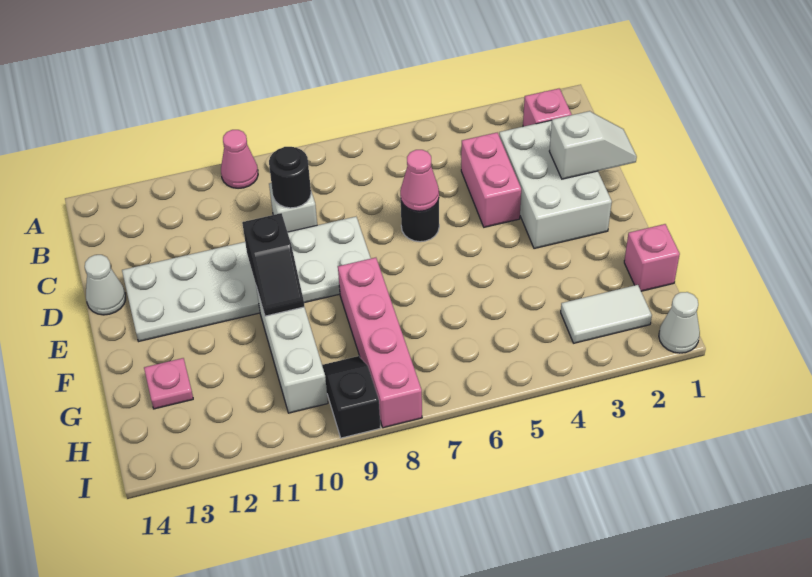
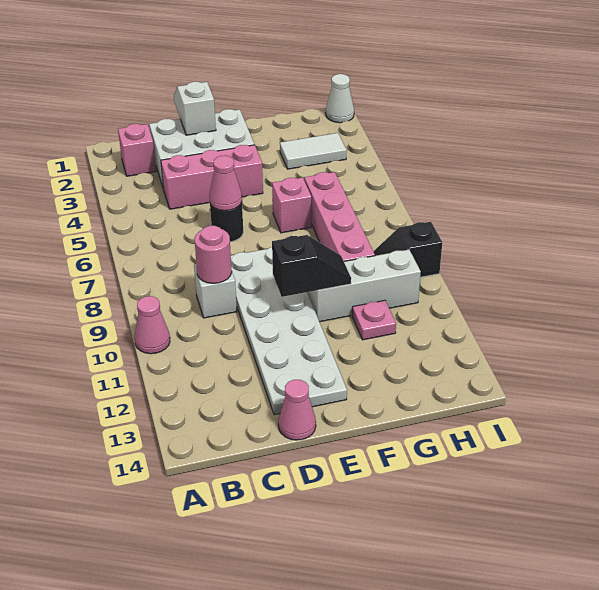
pink brick C4:D4 level 1 -> pink brick C4:E4 level 1
black round brick C9 level 2 -> pink round brick C9 level 2
white cone D14 level 1 -> pink cone D14 level 1
pink brick F8:I8 level 1 -> pink brick G6:G9 level 1
pink brick G1 level 1 -> pink brick F6 level 1
pink plate G13 level 1 -> pink plate G11 level 1
white tile H2:H3 level 1 -> white tile G3:H3 level 1

